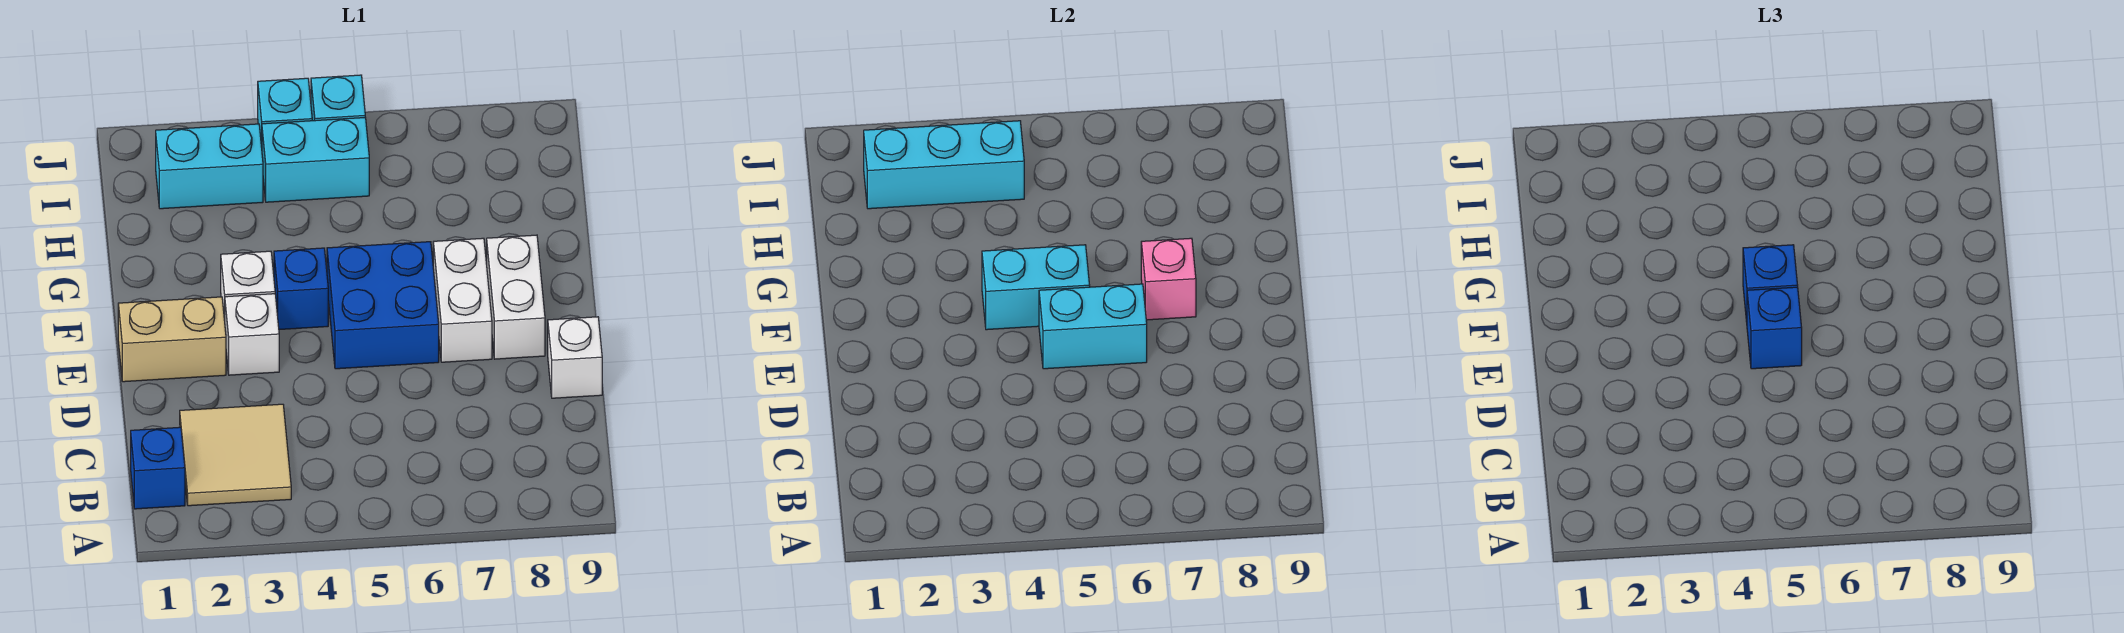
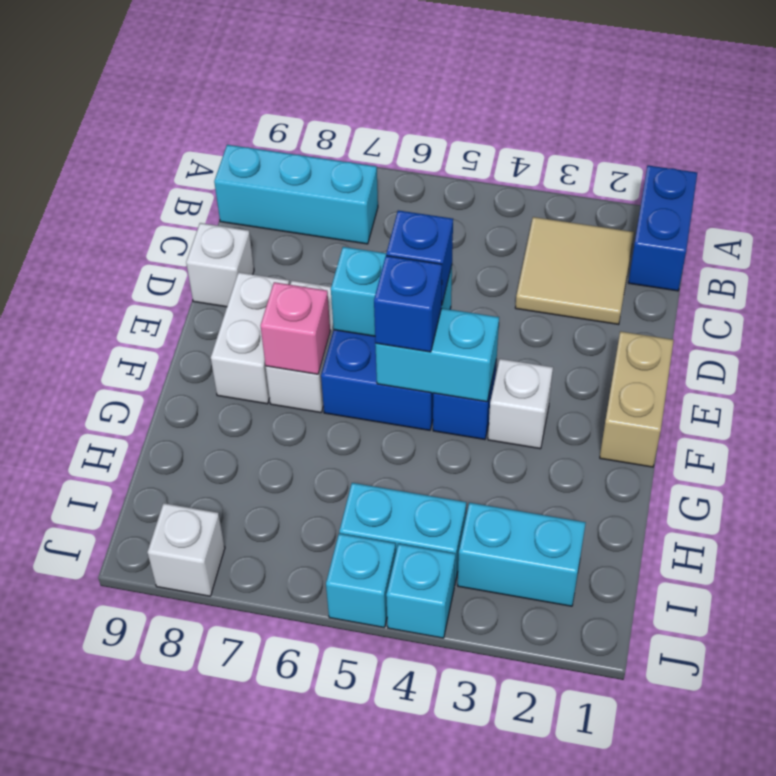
blue brick B1 level 1 -> blue brick A1:B1 level 1
tan brick E1:E2 level 1 -> tan brick E1:F1 level 1
white brick E3 level 1 -> white brick J8 level 1
cyan brick I2:I4 level 2 -> cyan brick B7:B9 level 1

